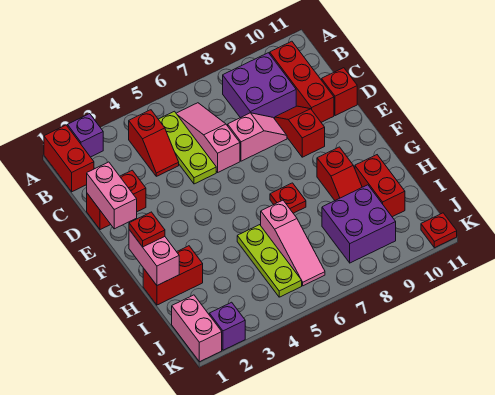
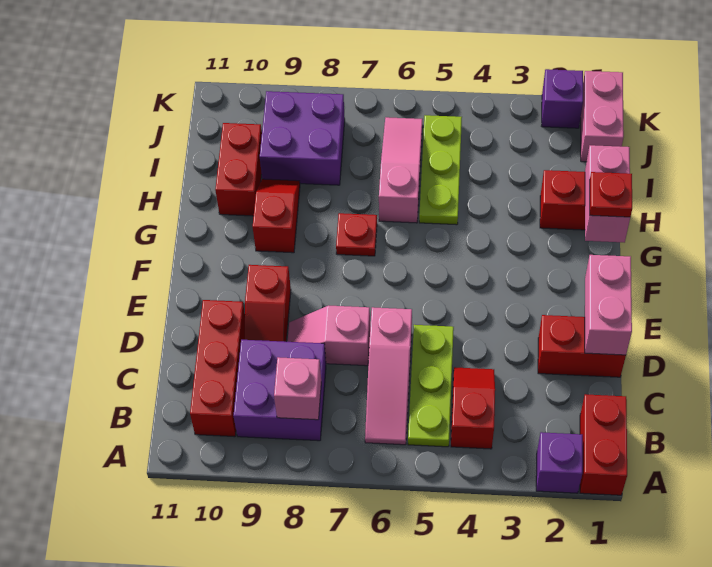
none -> pink brick B8 level 2
red brick D11 level 1 -> none
red plate K11 level 1 -> none

